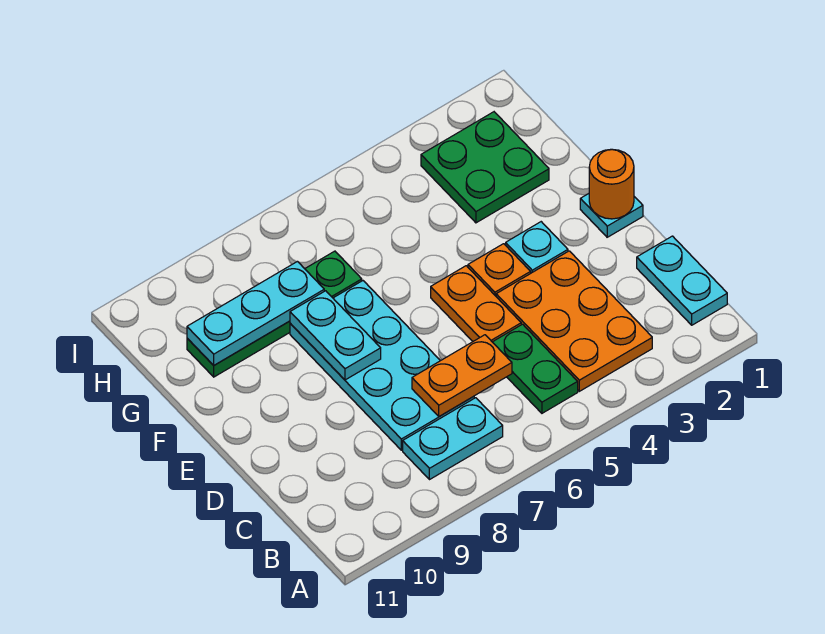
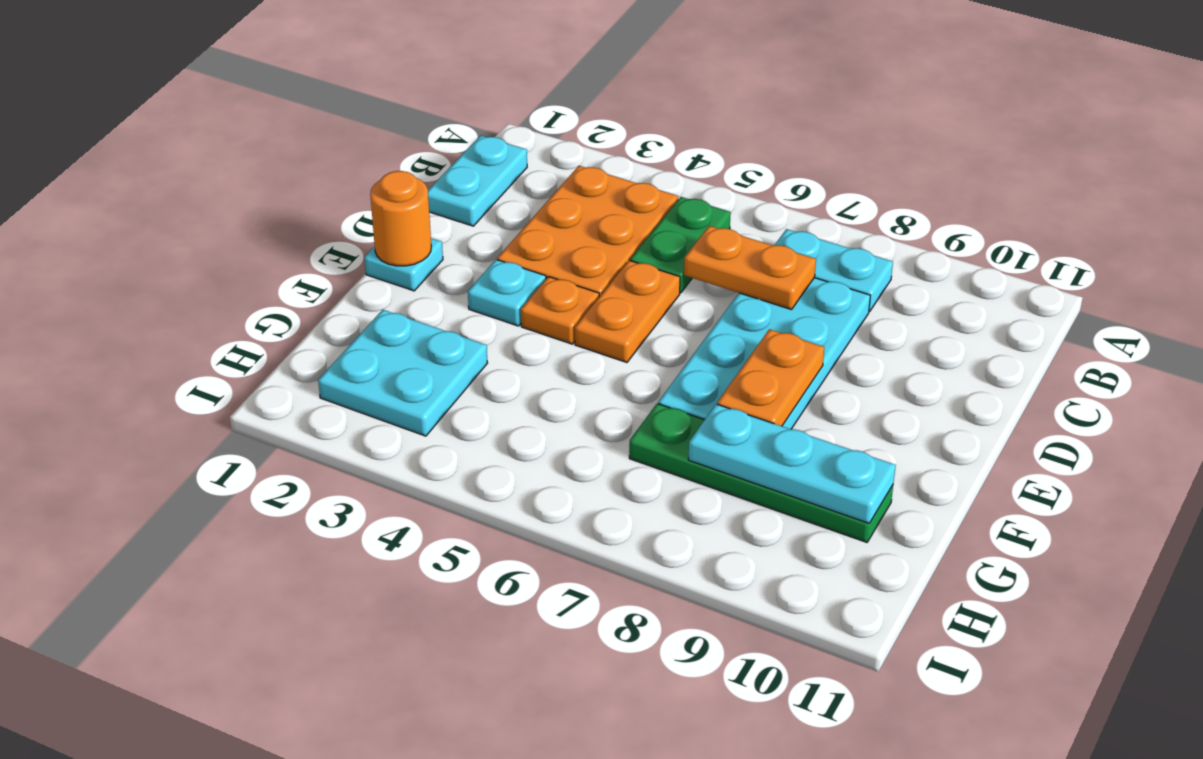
cyan plate E8:F8 level 2 -> orange plate E8:F8 level 2
green plate G2:H3 level 1 -> cyan plate G2:H3 level 1

